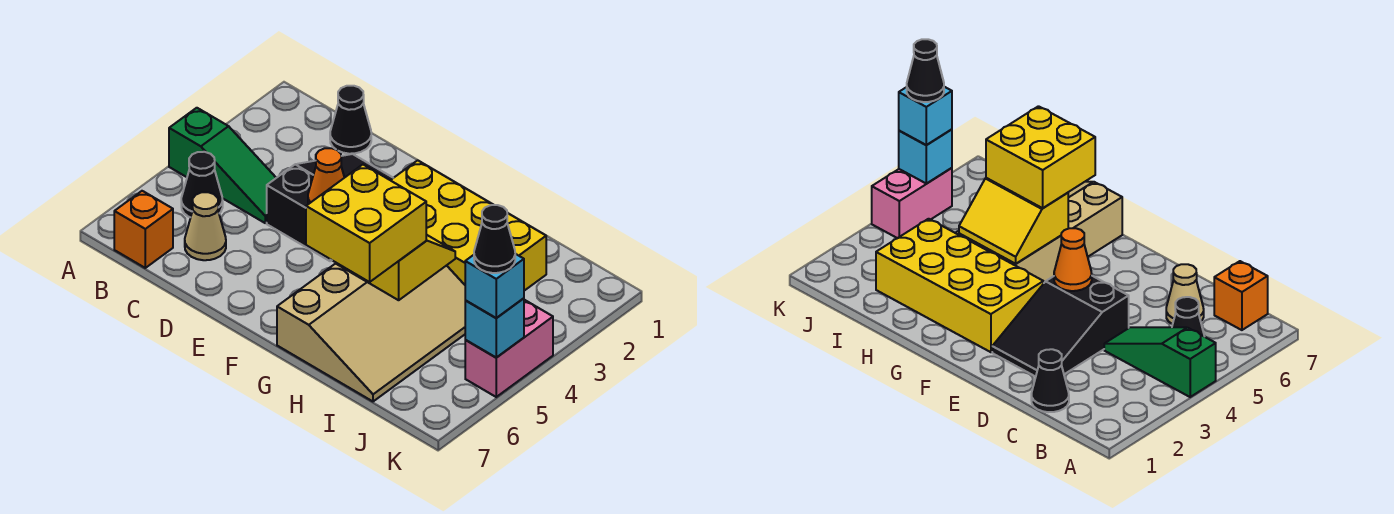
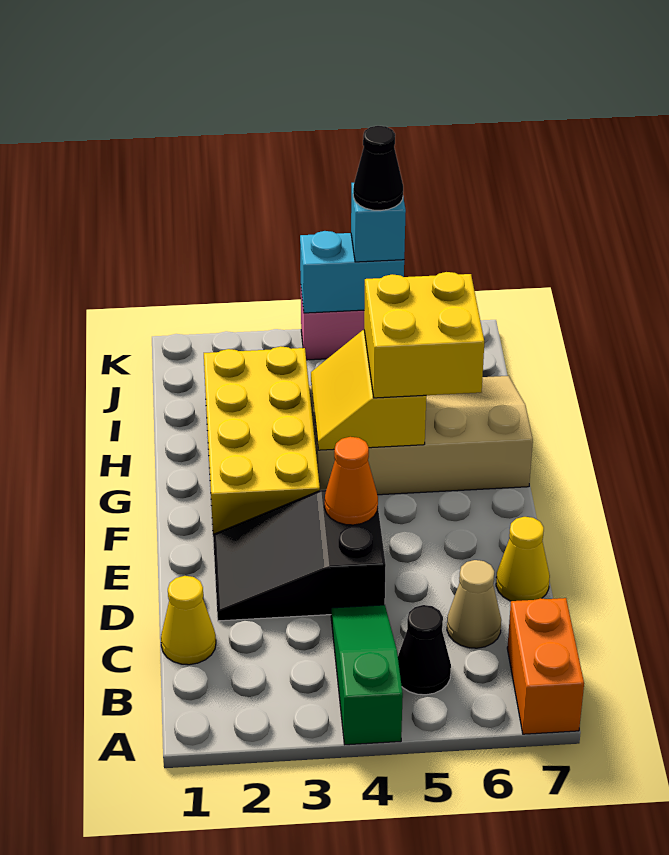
orange brick B7 level 1 -> orange brick A7:B7 level 1
black cone C1 level 1 -> yellow cone C1 level 1
none -> yellow cone D7 level 1
cyan brick K5 level 2 -> cyan brick K4:K5 level 2

